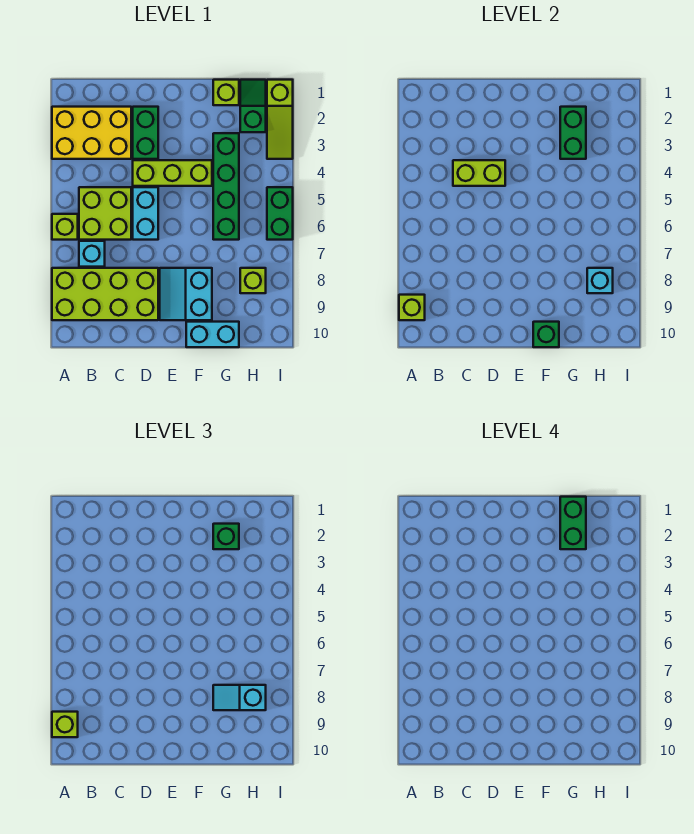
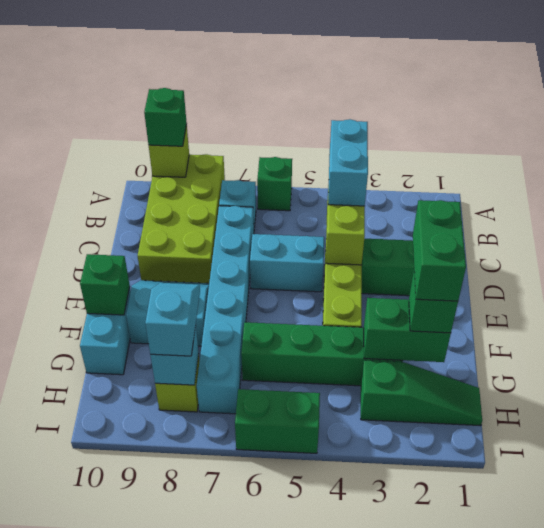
yellow brick A2:C3 level 1 -> none
lime brick A6 level 1 -> green brick A6 level 1
lime brick A9 level 3 -> green brick A9 level 3
none -> cyan brick B4:C4 level 3
lime brick B5:C6 level 1 -> none
none -> cyan brick C7:H7 level 1
lime brick G1 level 1 -> none
green brick G1:G2 level 4 -> green brick F2:G2 level 4
green slope H1:H2 level 1 top 2 -> green slope H1:H3 level 1 top 3
lime slope I1:I3 level 1 top 1 -> none

